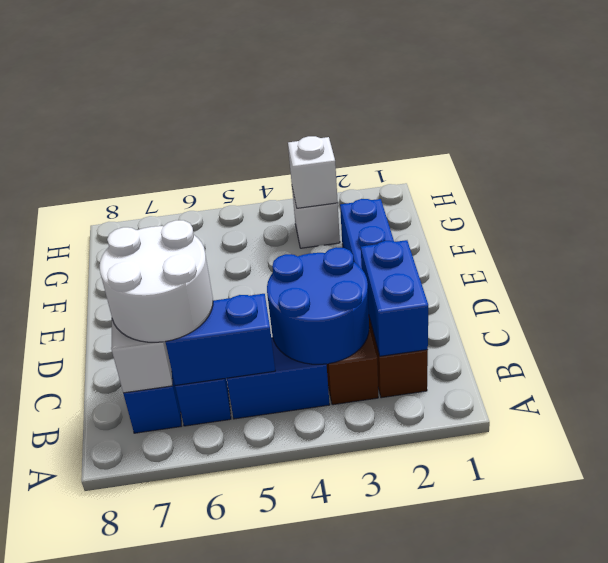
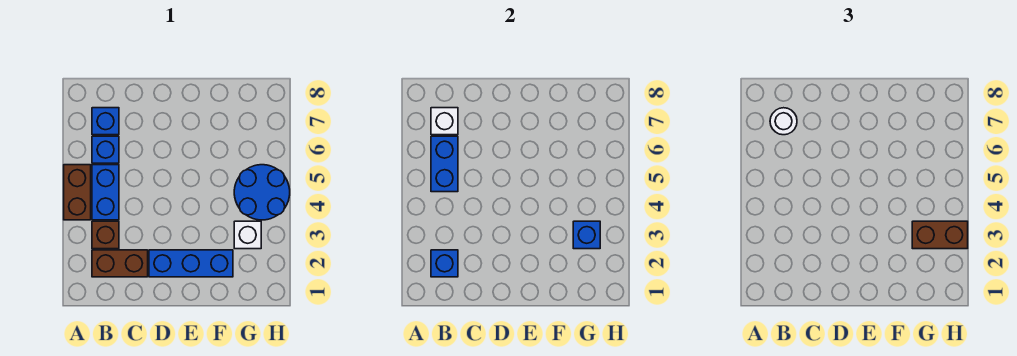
none -> brown brick A4:A5 level 1
blue brick B2:C2 level 2 -> blue brick B2 level 2
blue round brick B3:C4 level 2 -> blue round brick G4:H5 level 1
white round brick B6:C7 level 3 -> white round brick B7 level 3
white brick G3 level 2 -> blue brick G3 level 2
none -> brown brick G3:H3 level 3

